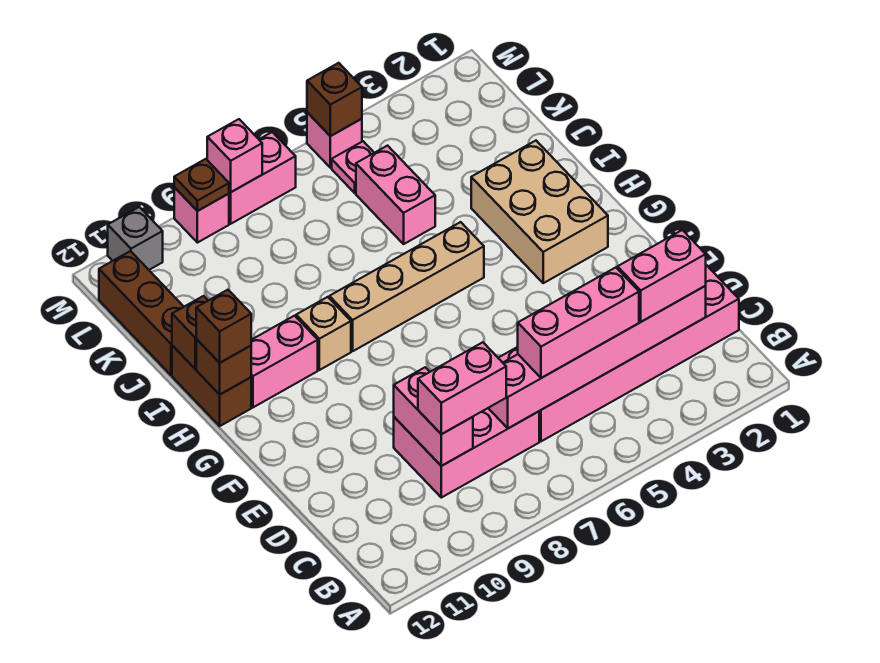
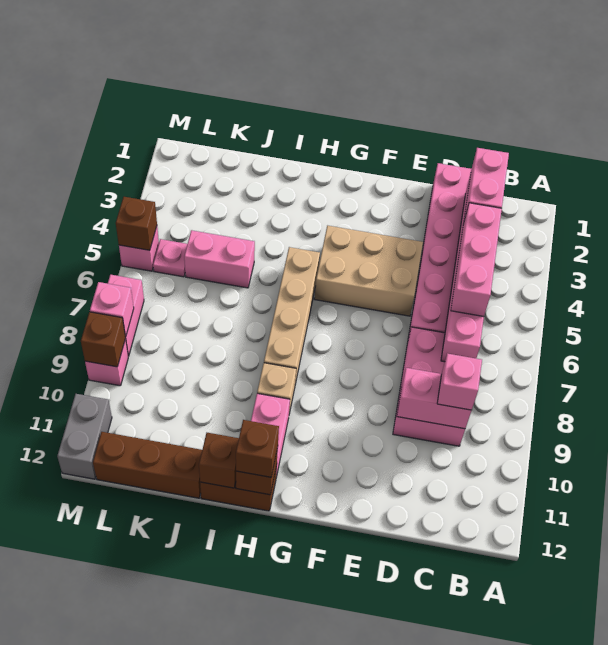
pink brick C8:C9 level 3 -> pink brick C9 level 3
tan brick G2:I3 level 1 -> tan brick E4:G5 level 1
brown plate M9 level 2 -> brown brick M9 level 2
grey brick M11 level 1 -> grey brick M11:M12 level 1

